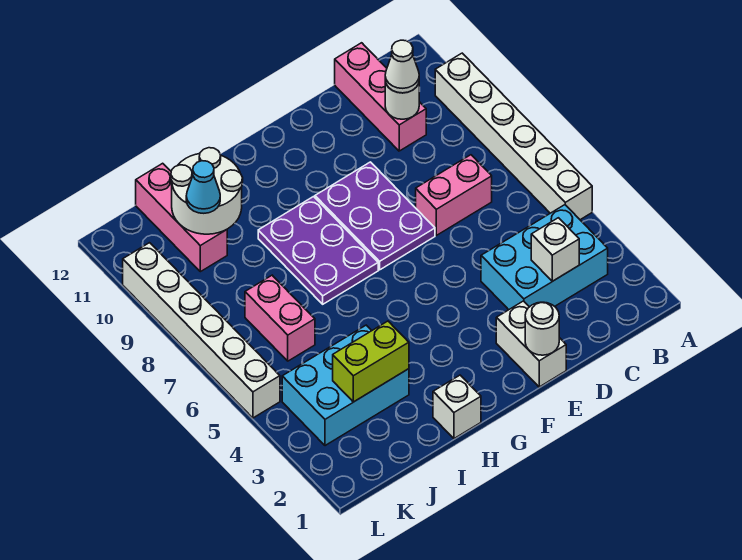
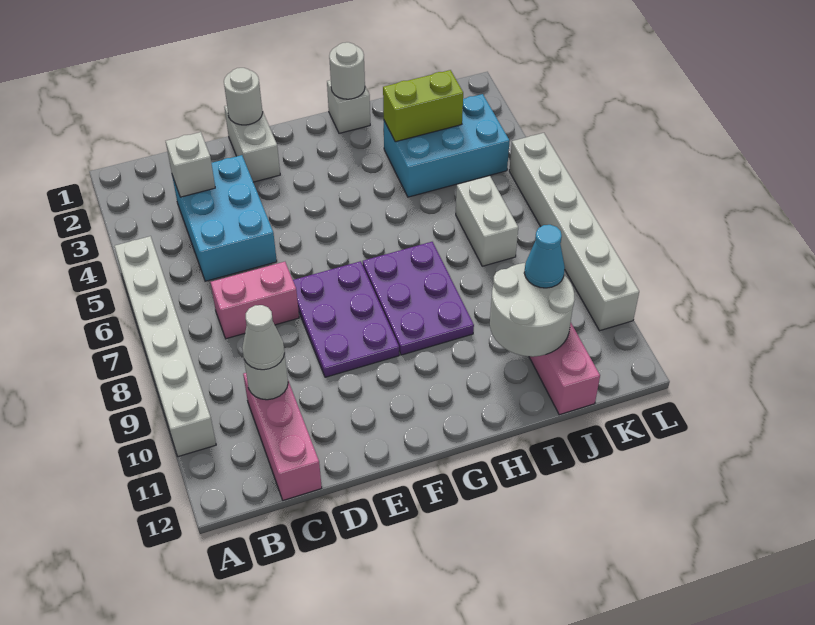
cyan brick B3:D4 level 1 -> cyan brick C3:D5 level 1
none -> white round brick H1 level 2
pink brick J6:J7 level 1 -> white brick J6:J7 level 1

